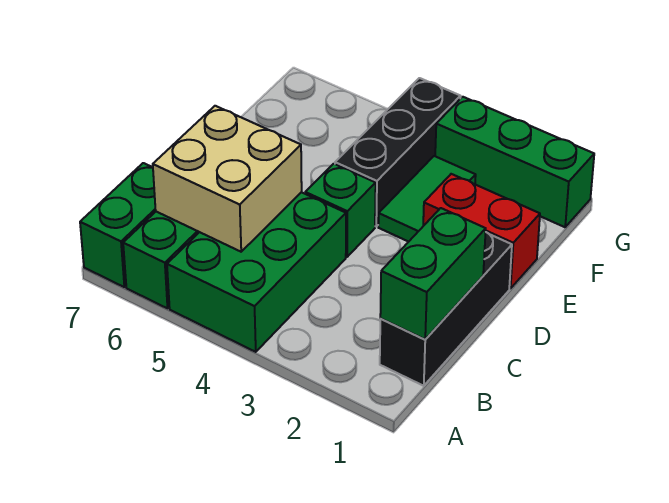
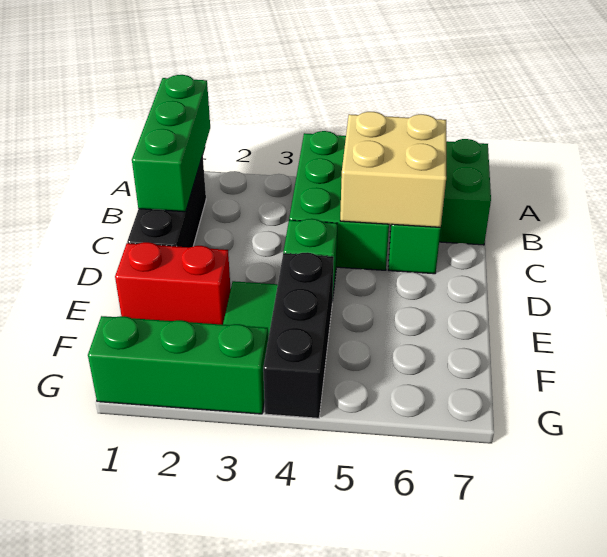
green brick B1:C1 level 2 -> green brick A1:C1 level 2

